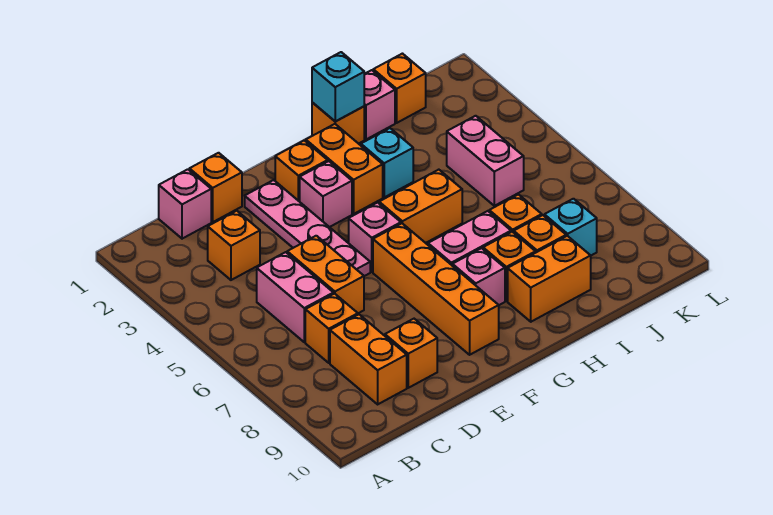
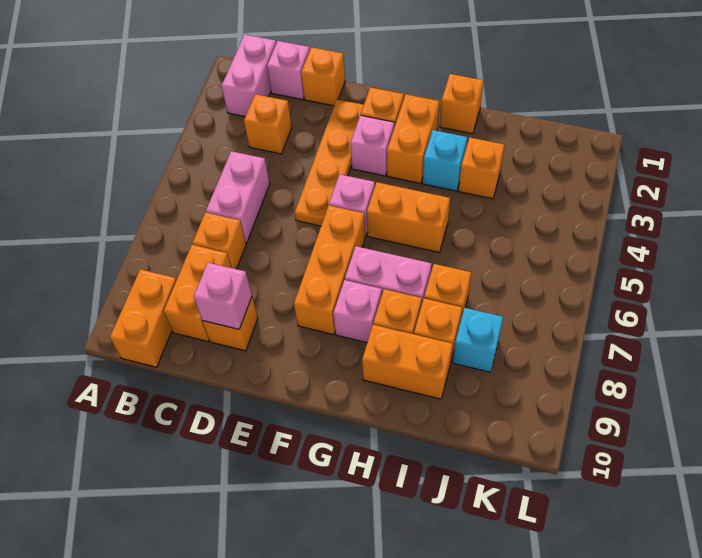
orange brick D5:D6 level 1 -> orange brick B9:B10 level 1
pink plate E2:E5 level 1 -> orange plate E2:E5 level 1
orange brick F6:F9 level 1 -> orange brick F6:F8 level 1
cyan brick H1 level 2 -> none
pink brick I1 level 1 -> pink brick D9 level 2
orange brick J1 level 1 -> orange brick I3 level 1
pink brick J4:J5 level 1 -> pink brick B1:B2 level 1

